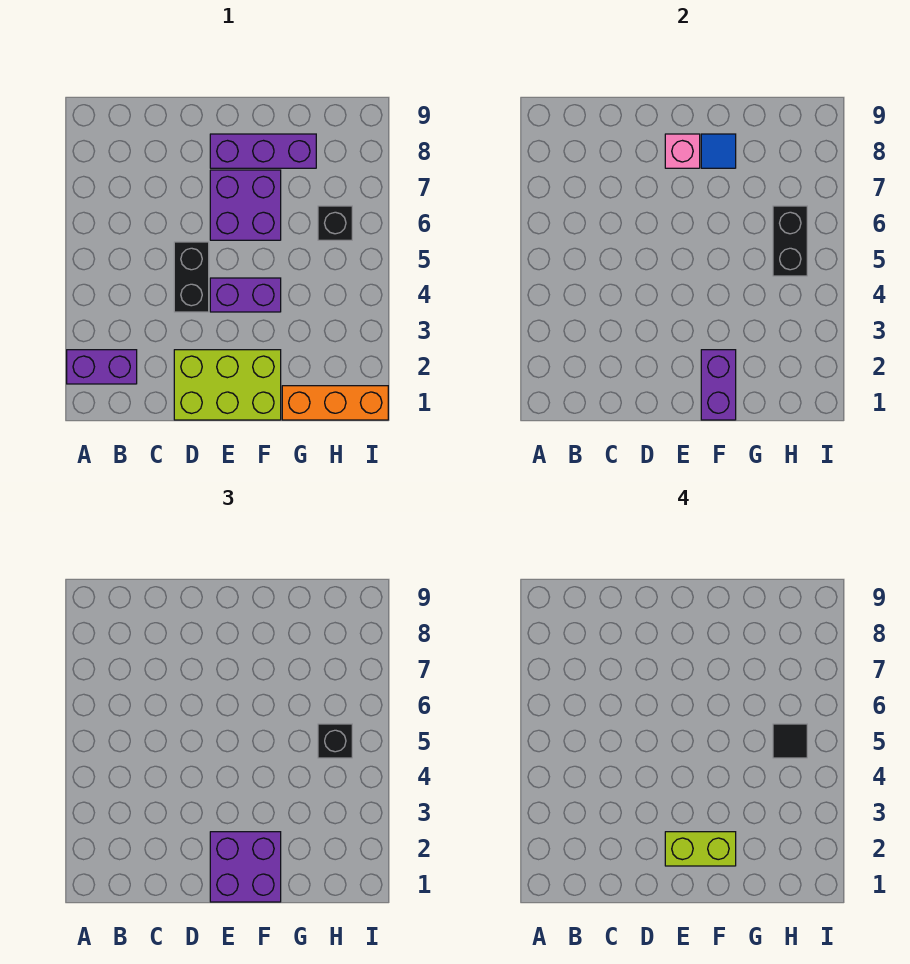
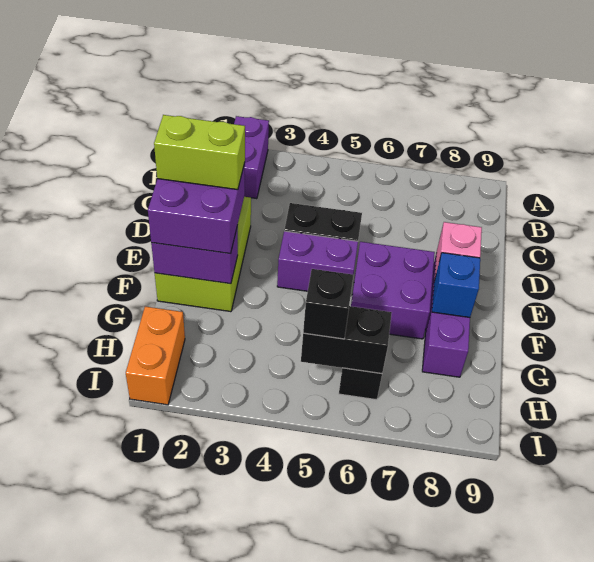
lime brick E2:F2 level 4 -> lime brick E1:E2 level 4
purple brick E4:F4 level 1 -> purple brick E4:E5 level 1
blue tile F8 level 2 -> blue brick F8 level 2
orange brick G1:I1 level 1 -> orange brick H1:I1 level 1
black tile H5 level 4 -> none

